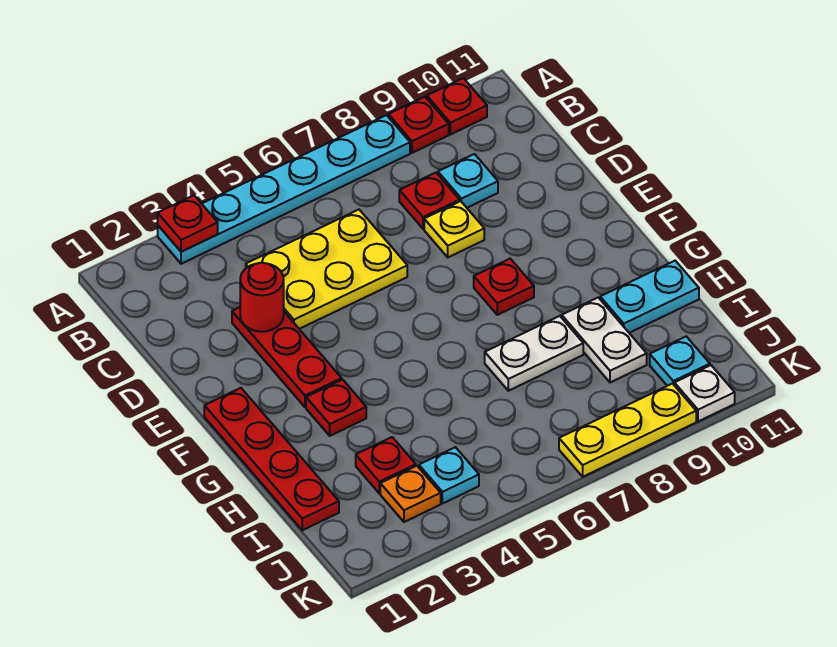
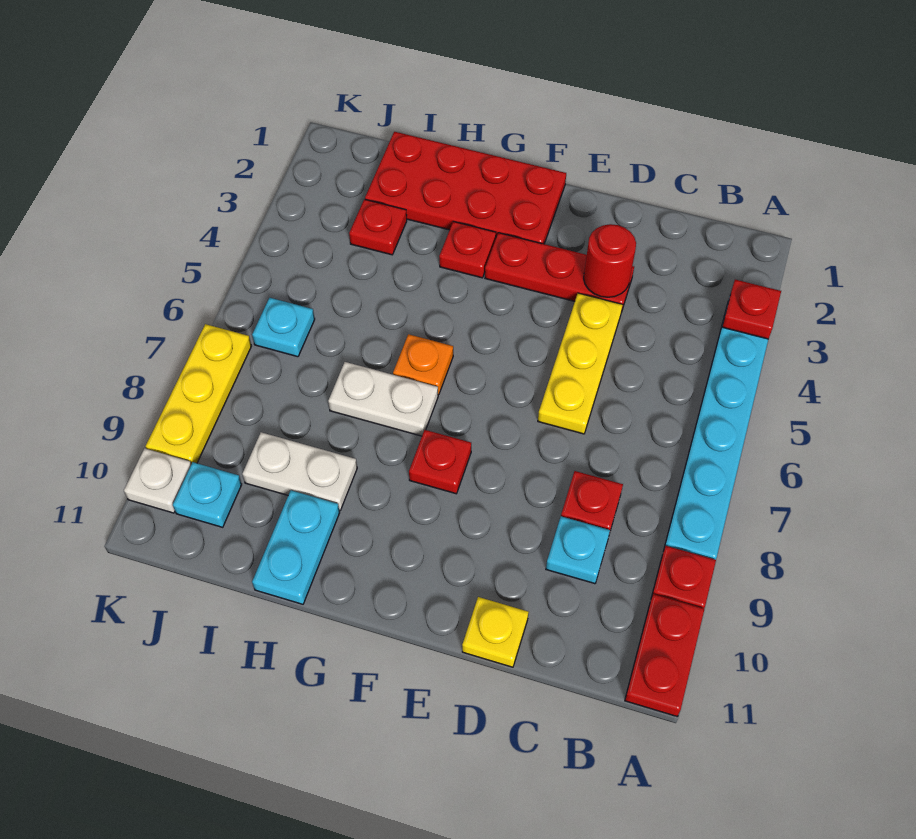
red plate A10 level 1 -> red plate A10:A11 level 1
yellow plate C4:D6 level 1 -> yellow plate D4:D6 level 1
yellow plate D8 level 1 -> yellow plate D11 level 1
red plate F1:I1 level 1 -> red plate F1:I2 level 1
white plate H7:H8 level 1 -> white plate G7:H7 level 1
orange plate J3 level 1 -> orange plate G6 level 1
cyan plate J4 level 1 -> cyan plate J6 level 1

